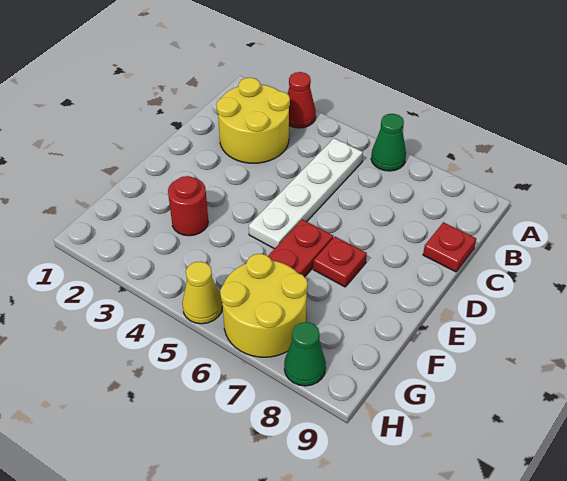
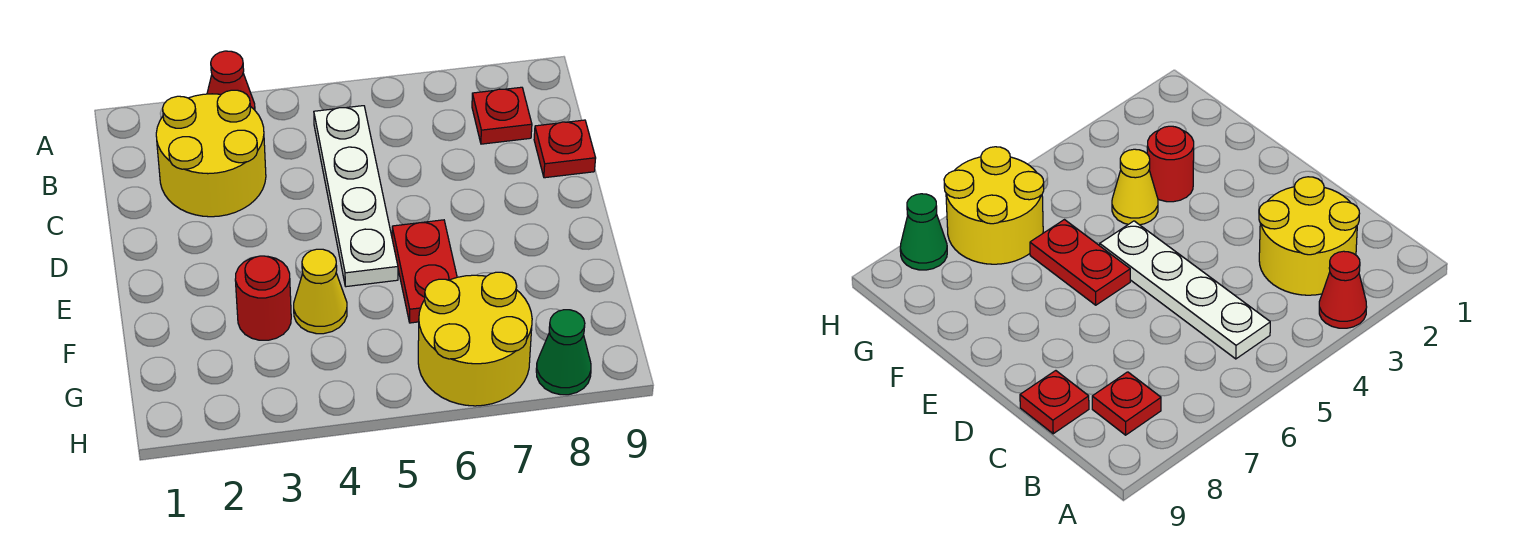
green cone A6 level 1 -> none
red plate E7 level 1 -> red plate B8 level 1
yellow cone H5 level 1 -> yellow cone F4 level 1

